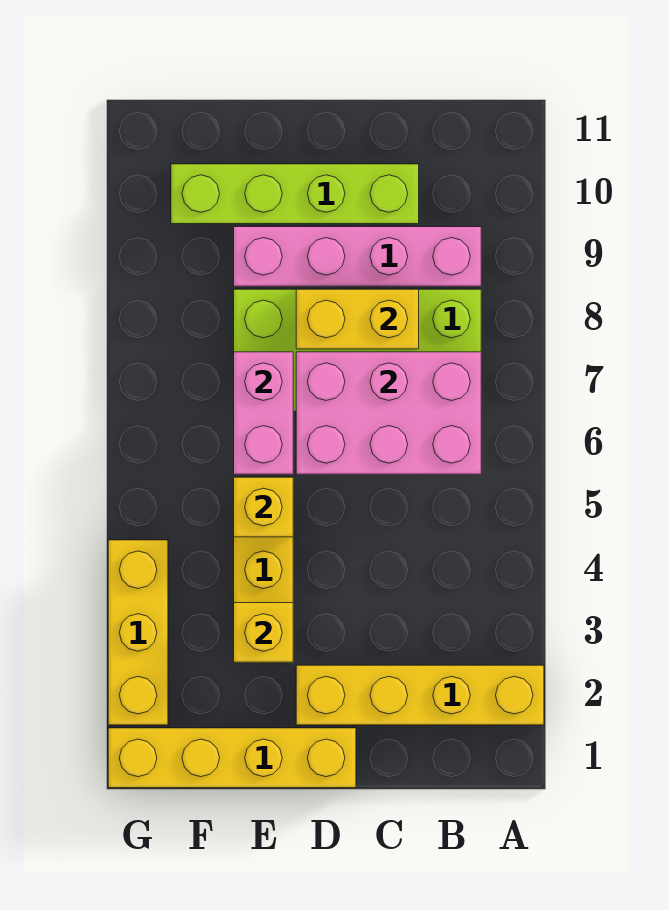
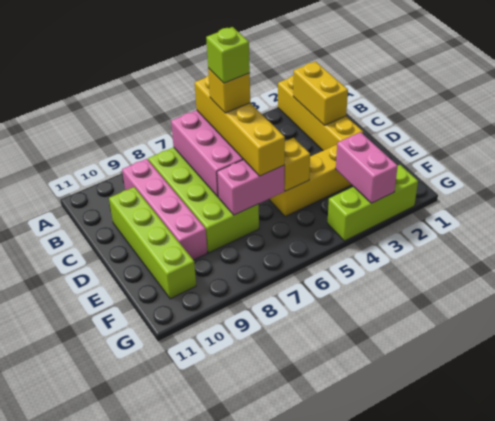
none -> lime brick C6 level 5
yellow brick C8:D8 level 2 -> yellow brick B2:C2 level 2
yellow brick D1:G1 level 1 -> yellow brick B6:E6 level 3
yellow brick E3 level 2 -> yellow brick C6 level 4
none -> pink brick F3:G3 level 2
yellow brick G2:G4 level 1 -> lime brick G2:G4 level 1

